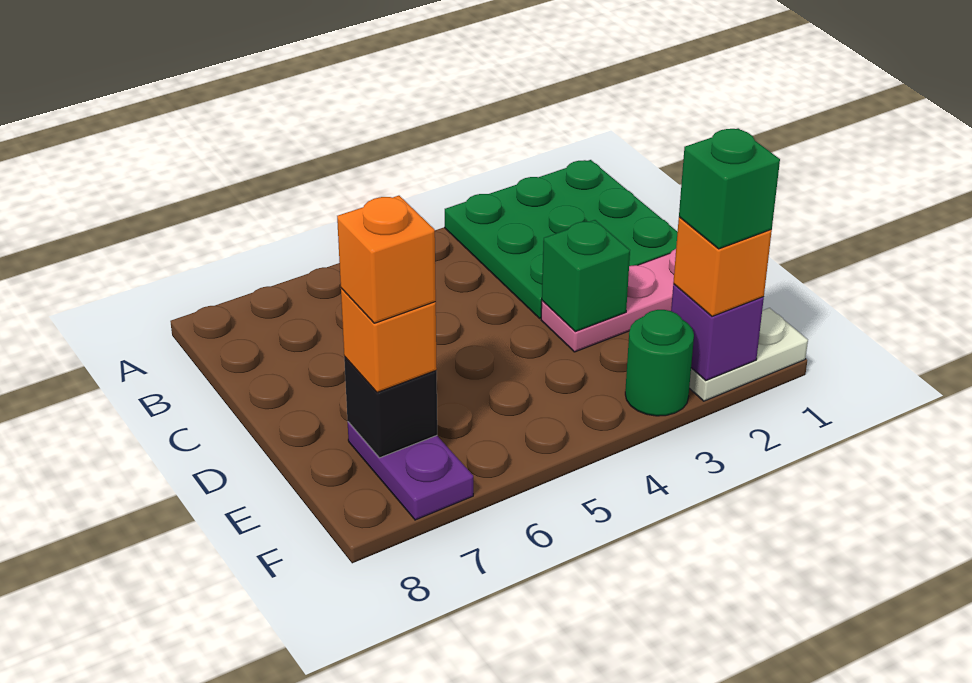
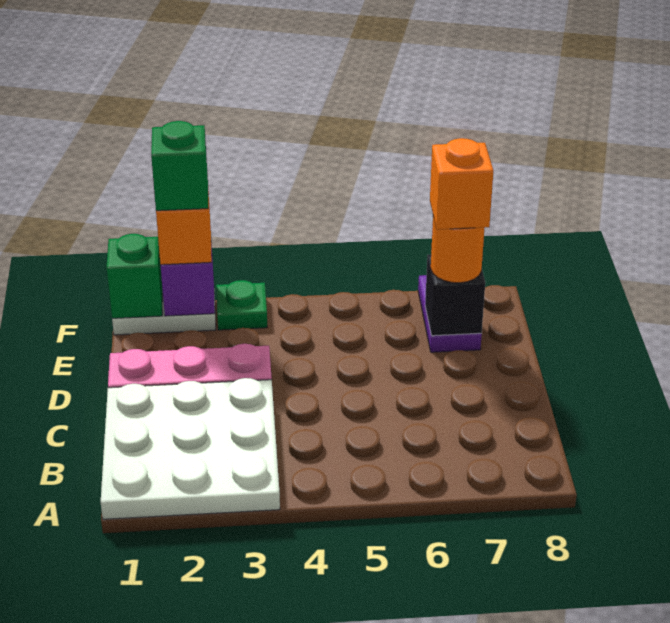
green plate A1:C3 level 1 -> white plate A1:C3 level 1
green brick D3 level 2 -> green brick F1 level 2
orange brick E7 level 3 -> orange round brick E7 level 3
green round brick F3 level 1 -> green plate F3 level 1

